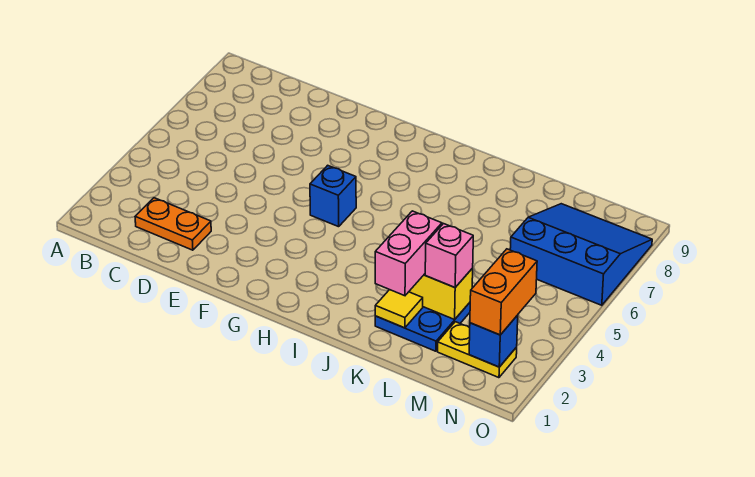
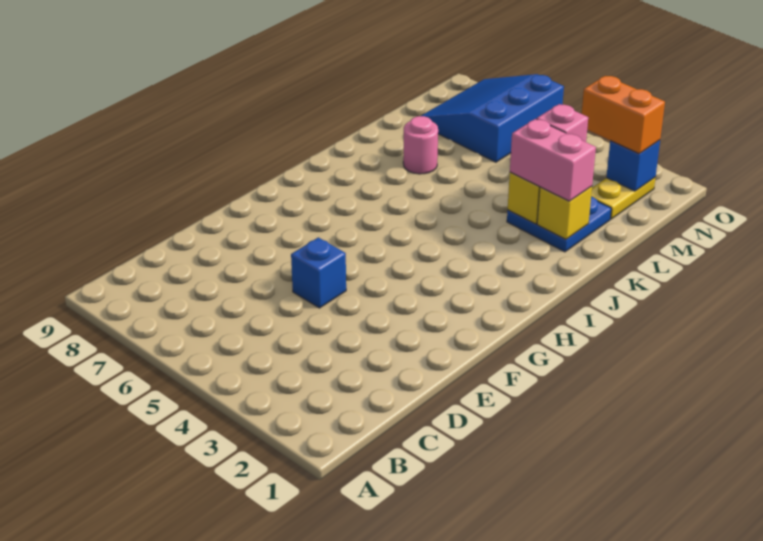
orange plate C2:D2 level 1 -> none
blue brick G5 level 1 -> blue brick E5 level 1
yellow tile K2 level 2 -> yellow brick K2 level 2
none -> pink round brick K7 level 1

